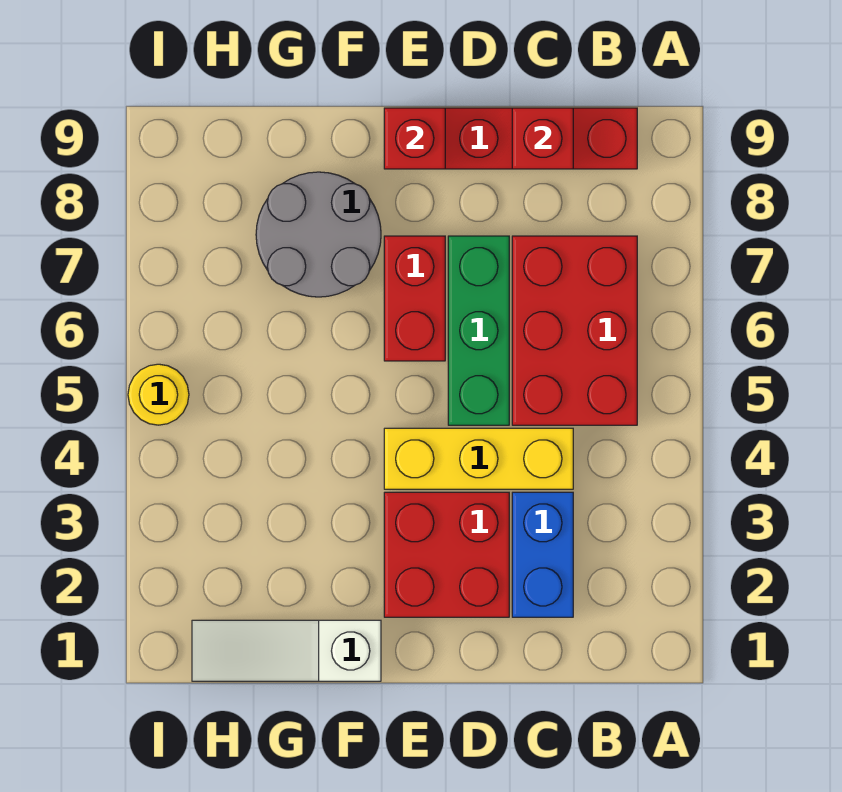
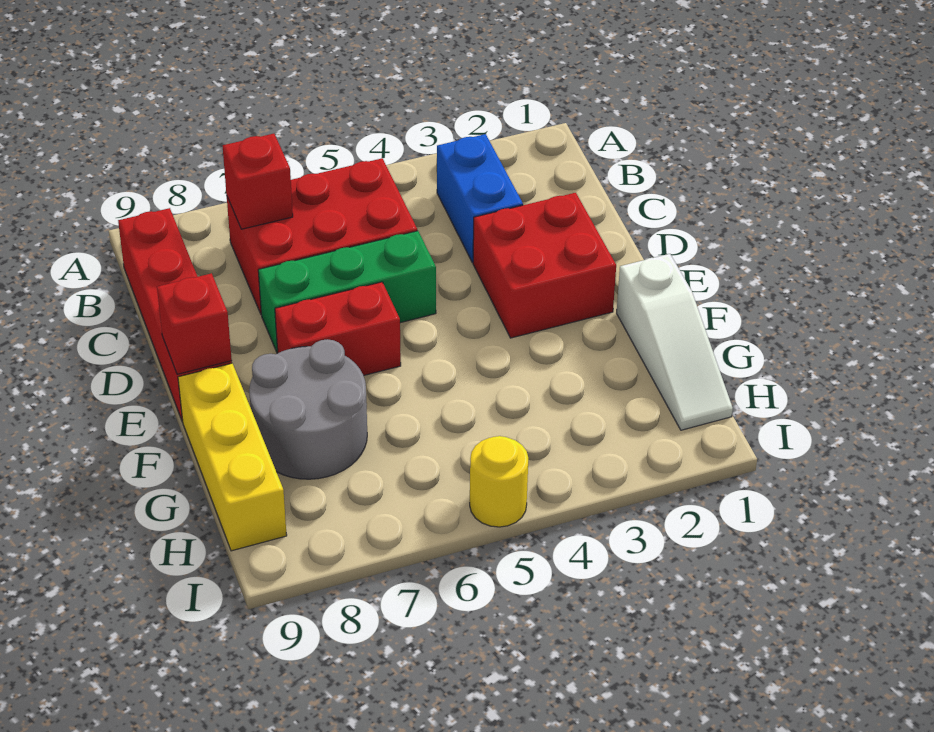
blue brick C2:C3 level 1 -> blue brick B3:C3 level 1
yellow brick C4:E4 level 1 -> yellow brick F9:H9 level 1
red brick C9 level 2 -> red brick B7 level 2

